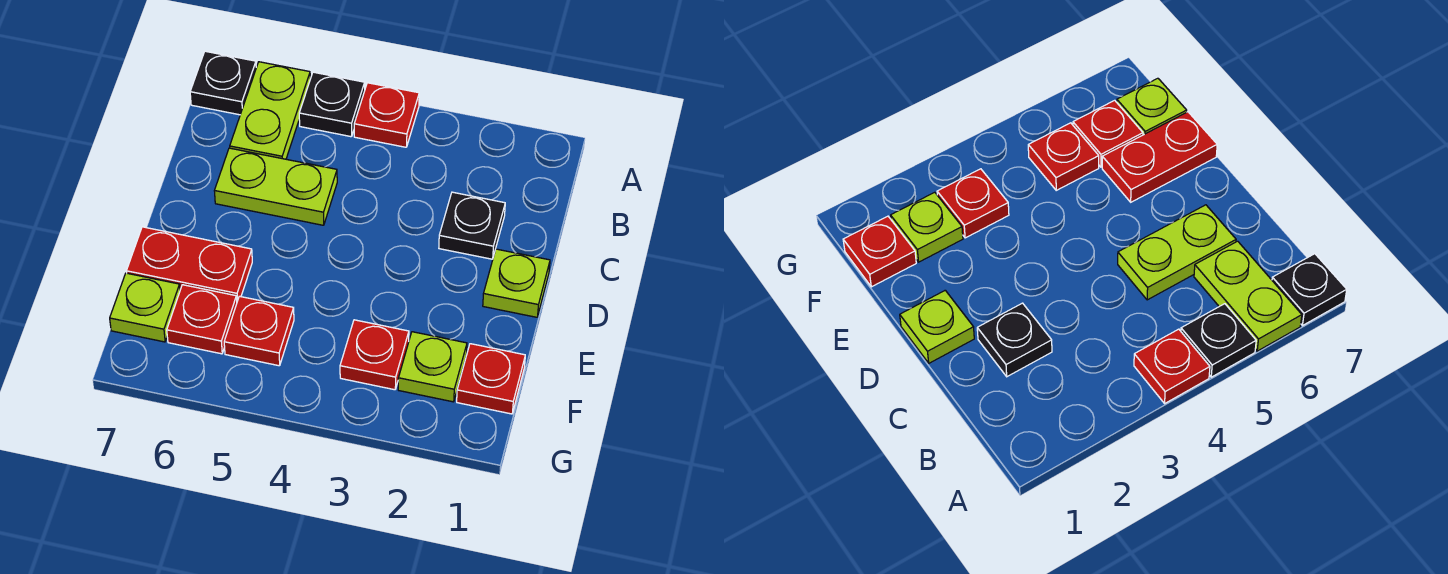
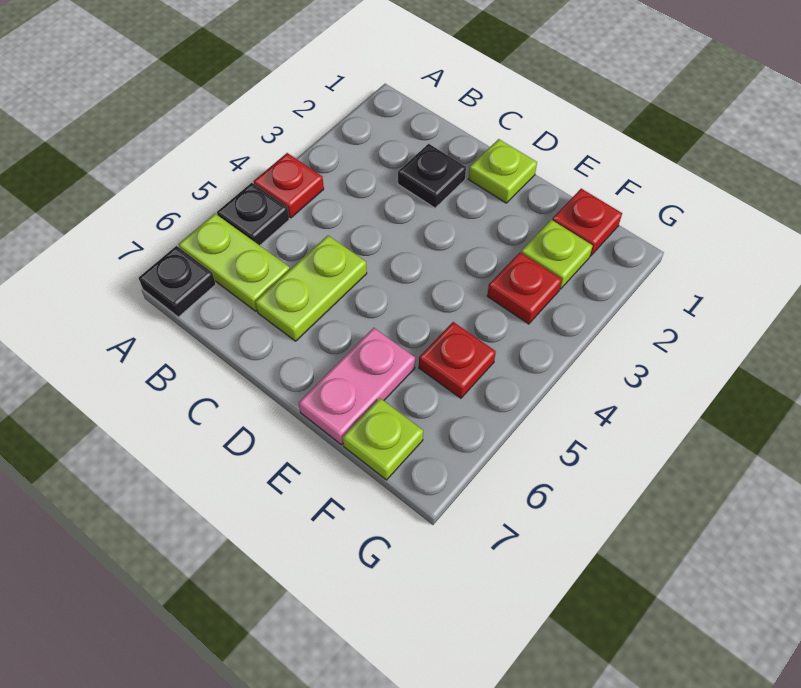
red plate E6:E7 level 1 -> pink plate E6:E7 level 1
red plate F6 level 1 -> none

